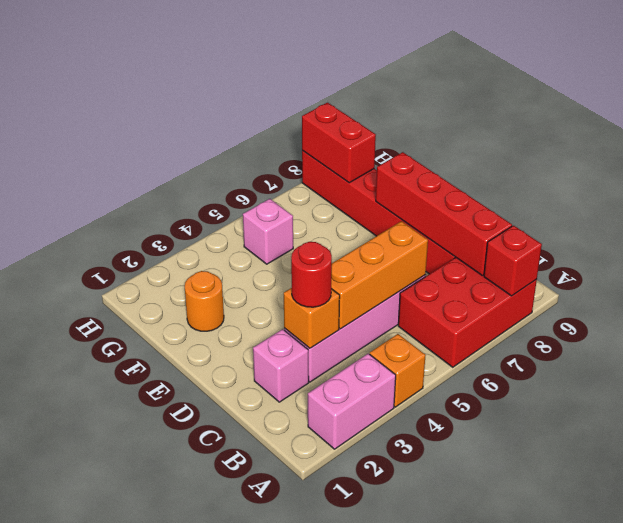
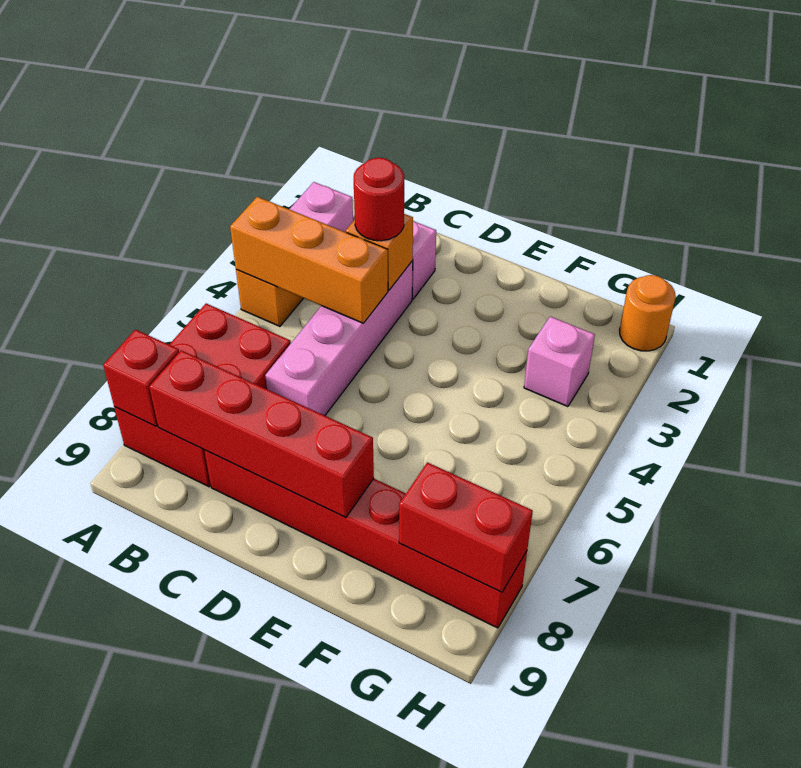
orange brick C4:C6 level 2 -> orange brick A4:C4 level 2
orange round brick F2 level 1 -> orange round brick H1 level 1
pink brick G5 level 1 -> pink brick G3 level 1

